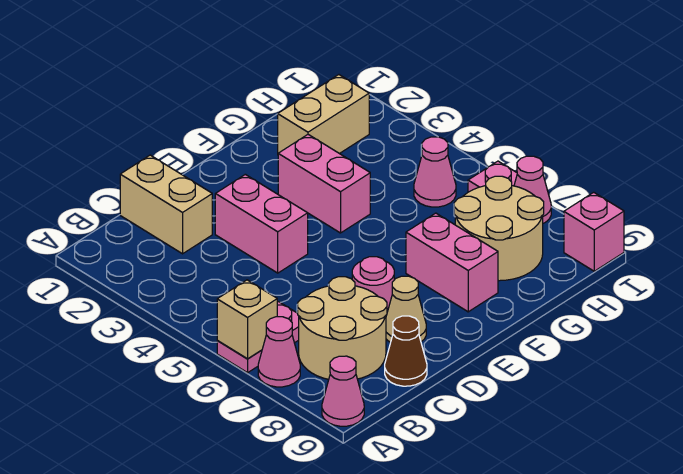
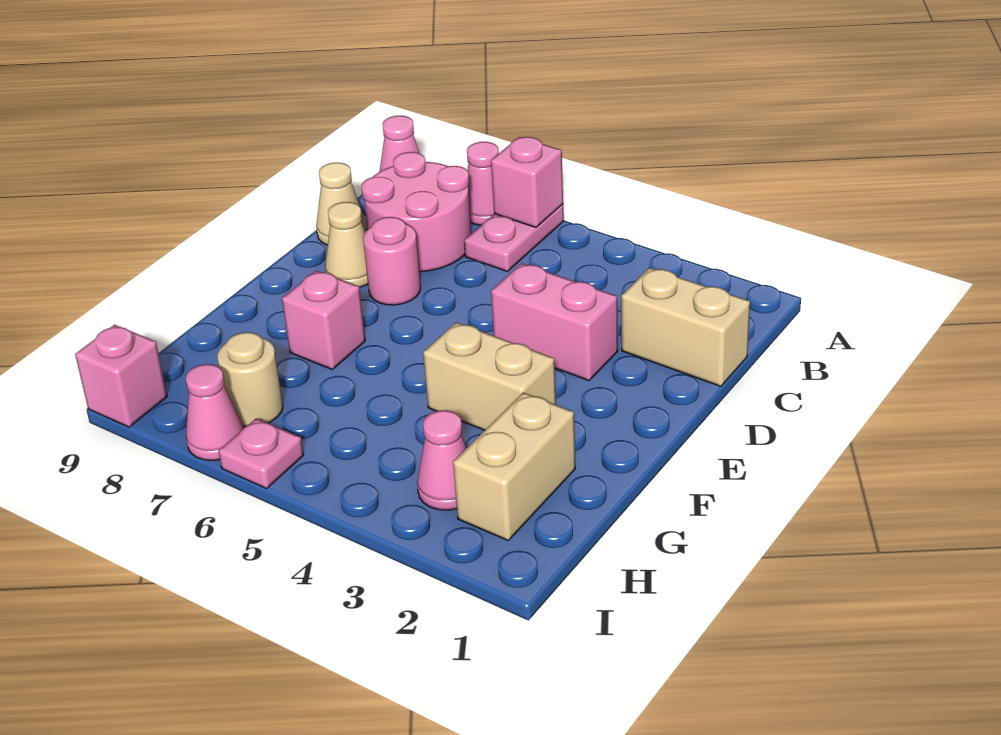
tan brick A6 level 2 -> pink brick A6 level 2
tan round brick B7:C8 level 1 -> pink round brick B7:C8 level 1
brown cone C9 level 1 -> tan cone C9 level 1
pink brick F3:F4 level 1 -> tan brick F3:F4 level 1
pink brick F7:F8 level 1 -> pink brick F7 level 1
tan round brick G7:H8 level 1 -> tan round brick H7 level 1
pink cone H5 level 1 -> pink cone H3 level 1

